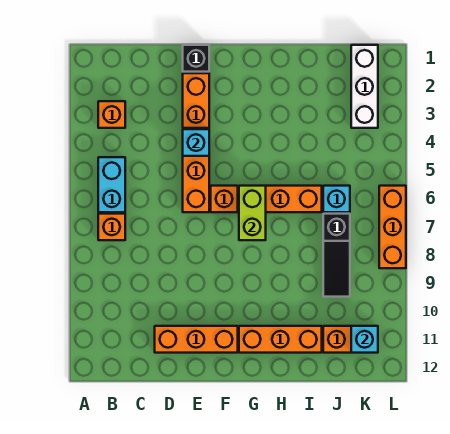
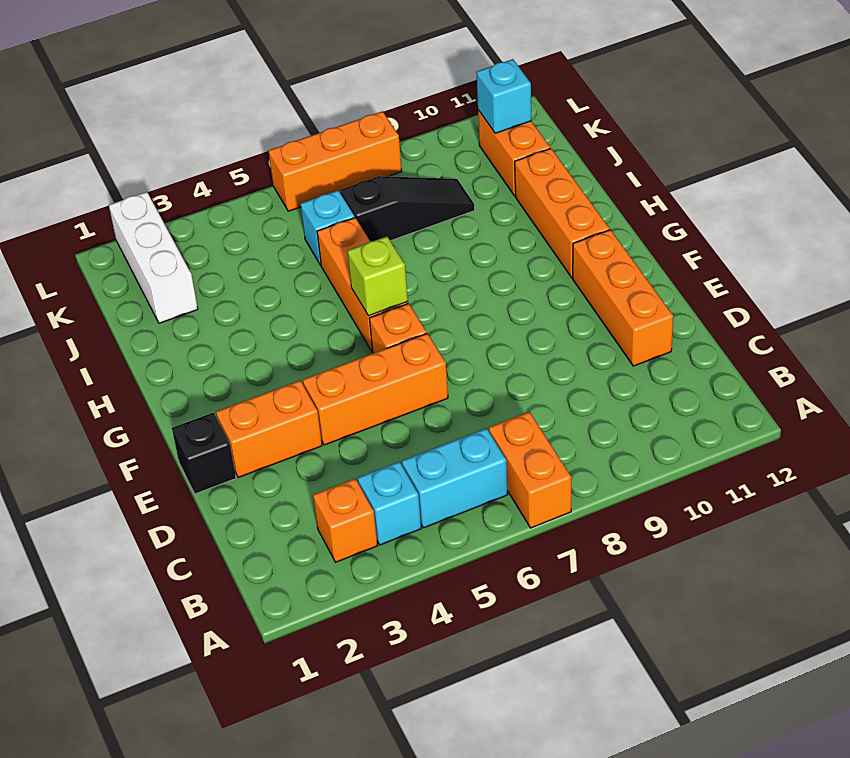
orange brick B7 level 1 -> orange brick A7:B7 level 1
cyan brick E4 level 2 -> cyan brick B4 level 1
lime brick G6:G7 level 2 -> lime brick G6 level 2
white brick K1:K3 level 1 -> white brick J2:L2 level 1

